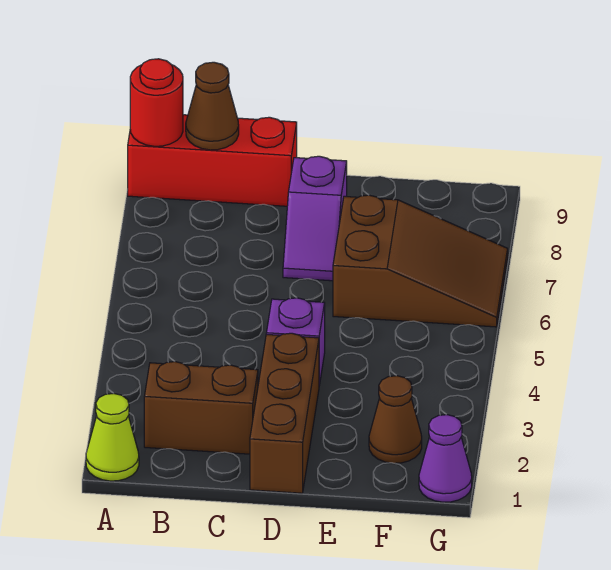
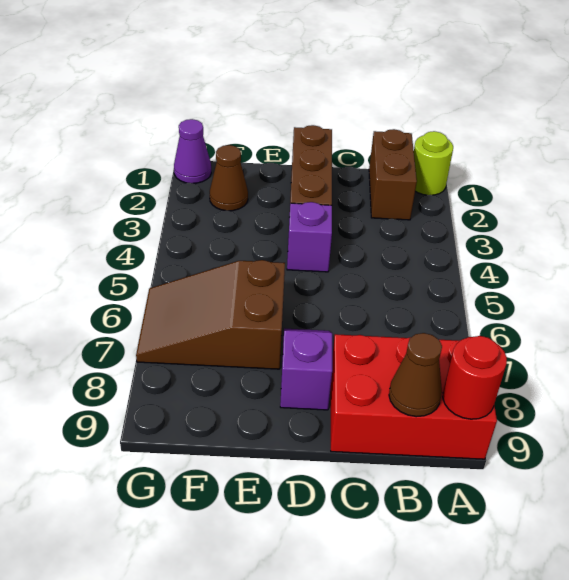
lime cone A1 level 1 -> lime round brick A1 level 1
red brick A9:C9 level 1 -> red brick A8:C9 level 1
brown brick B2:C2 level 1 -> brown brick B1:B2 level 1

